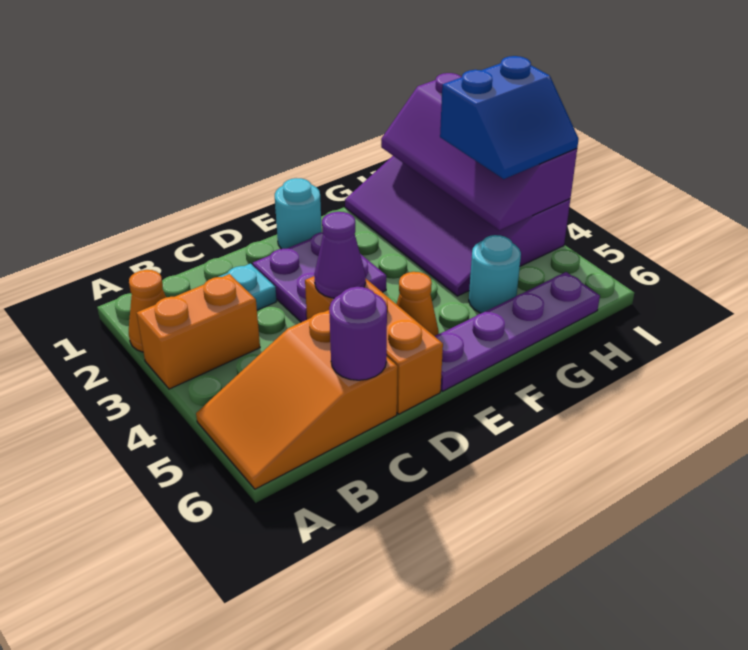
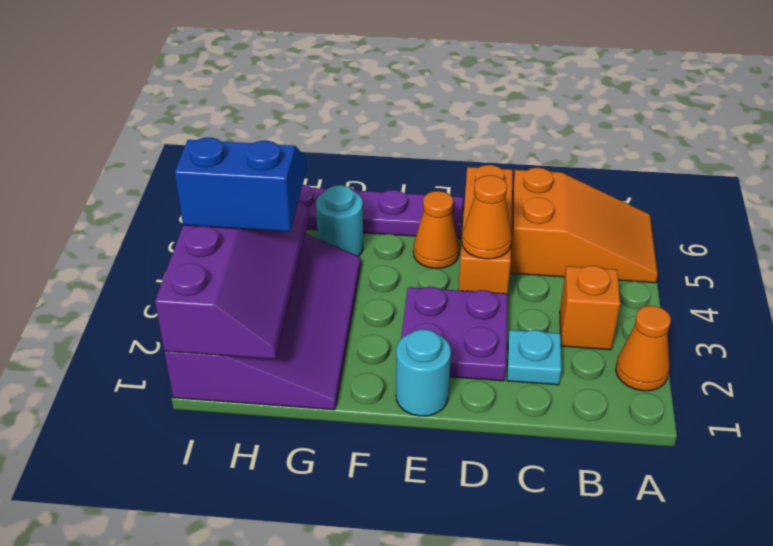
orange brick A3:B3 level 1 -> orange brick B3 level 1
purple round brick C6 level 2 -> none
purple cone D4 level 2 -> orange cone D4 level 2

